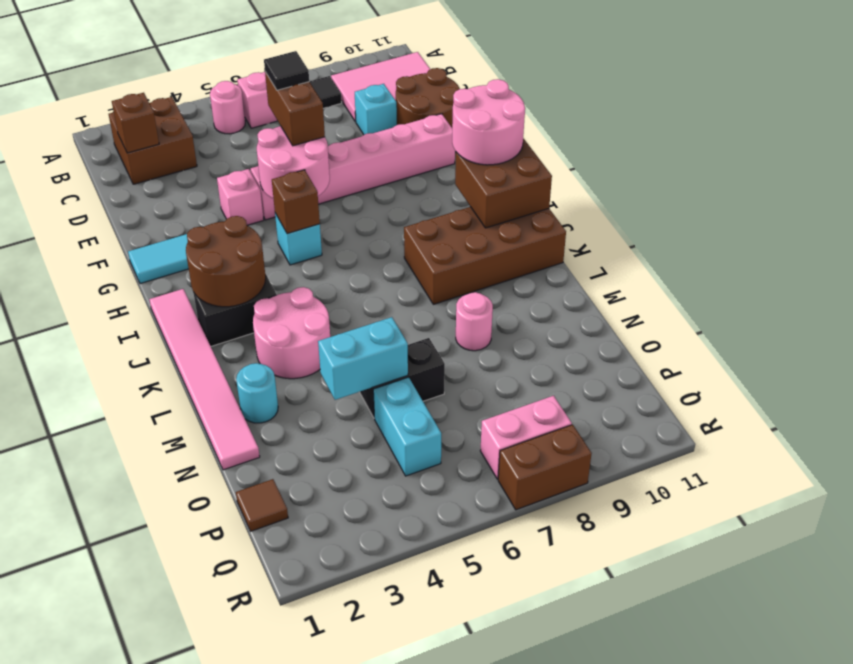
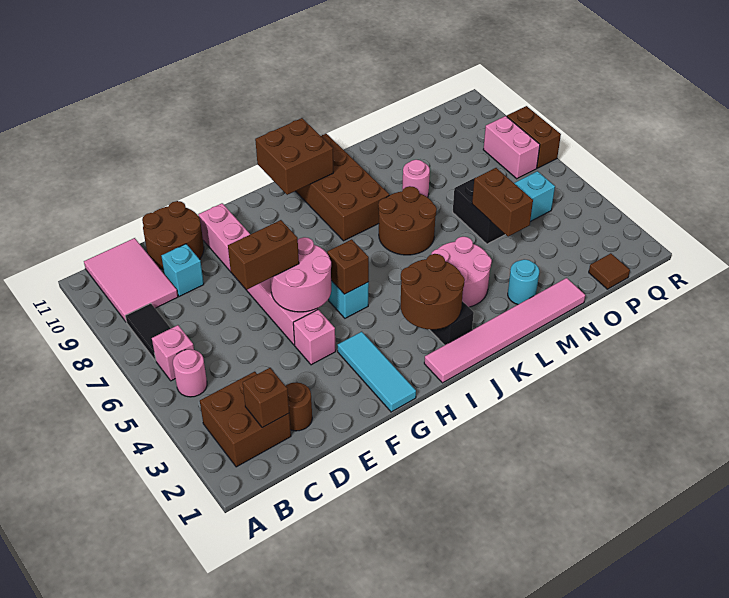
none -> brown round brick D2 level 1
black tile E6 level 4 -> none
pink round brick H10:I11 level 3 -> none
none -> brown round brick K6:L7 level 1
cyan brick N4:N5 level 2 -> brown brick N4:N5 level 2

